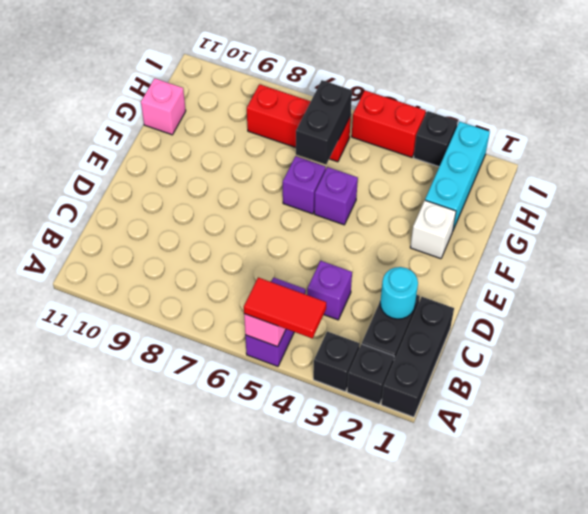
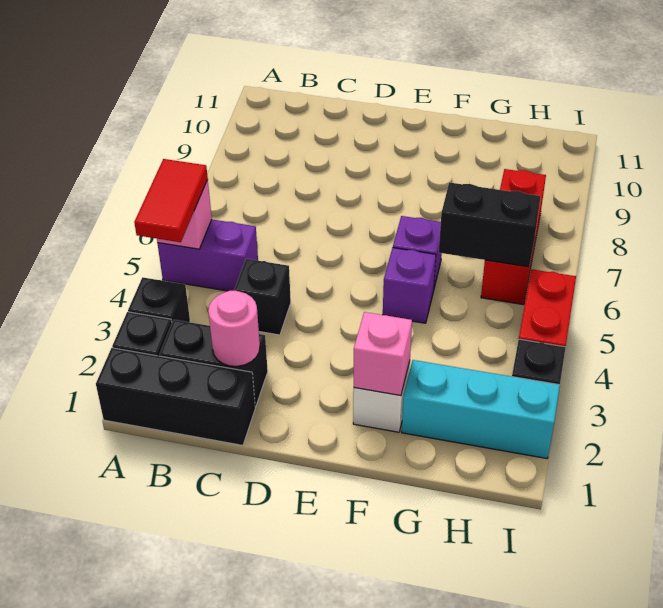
cyan round brick C2 level 2 -> pink round brick C2 level 2
purple brick C4 level 1 -> black brick C4 level 1
pink brick G11 level 1 -> pink brick F2 level 2

